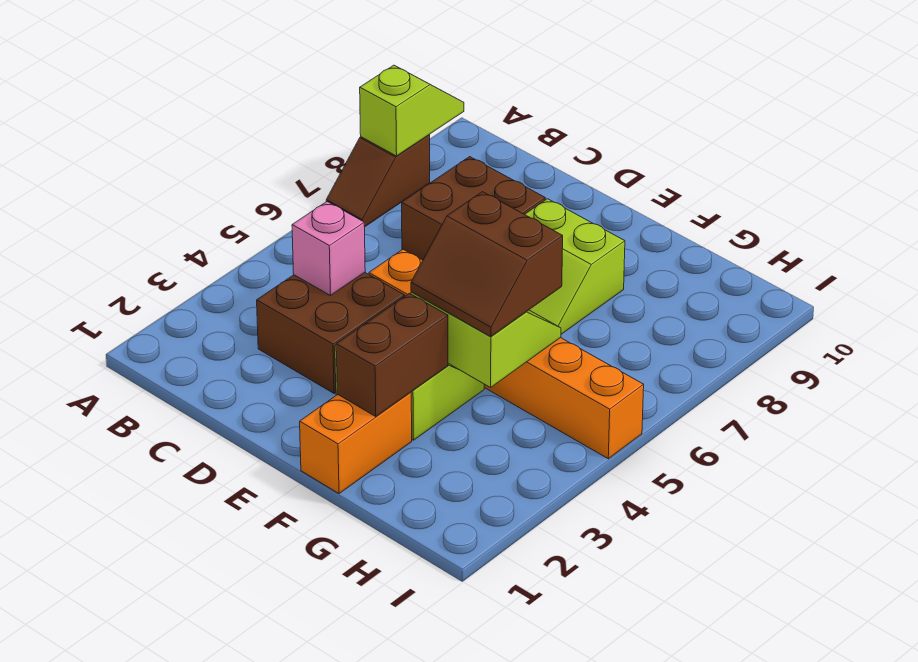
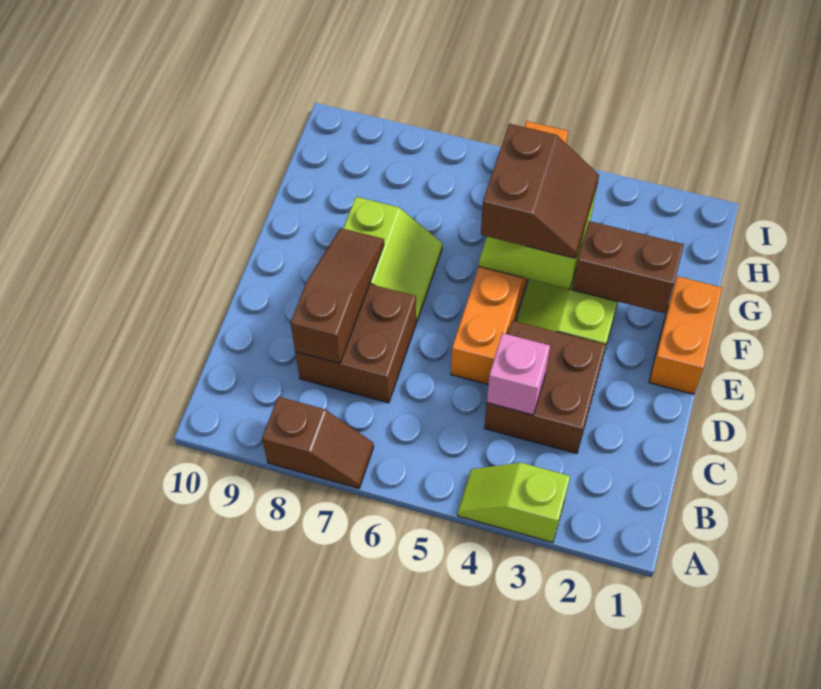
lime slope A8:A9 level 2 top 8 -> lime slope A3:A4 level 1 top 3
none -> brown slope C8:E8 level 2 top C
orange brick F1:F2 level 1 -> orange brick E1:F1 level 1

